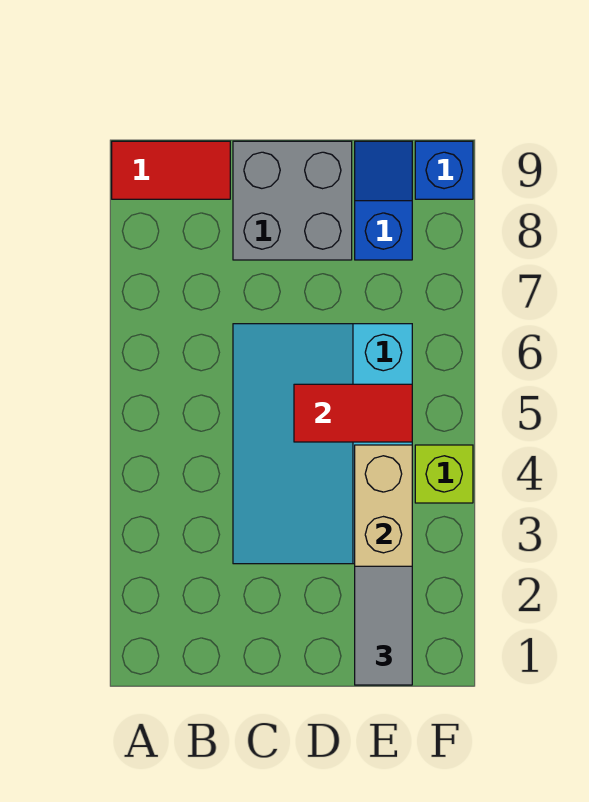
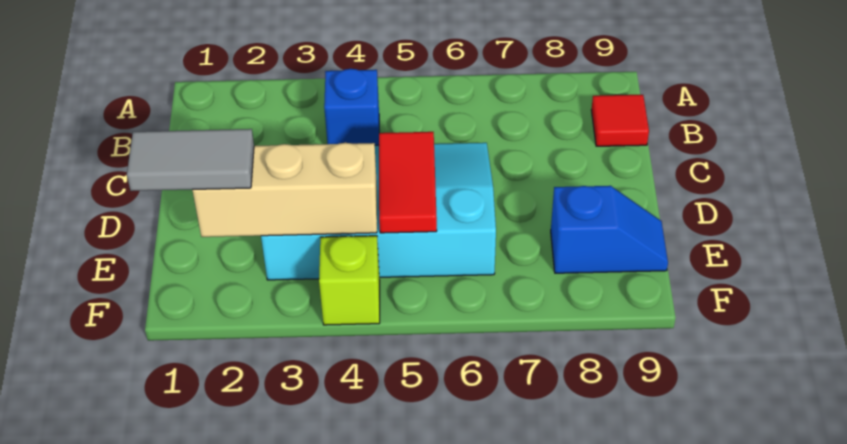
red tile A9:B9 level 1 -> red tile B9 level 1
grey brick C8:D9 level 1 -> none
blue brick F9 level 1 -> blue brick B4 level 1

